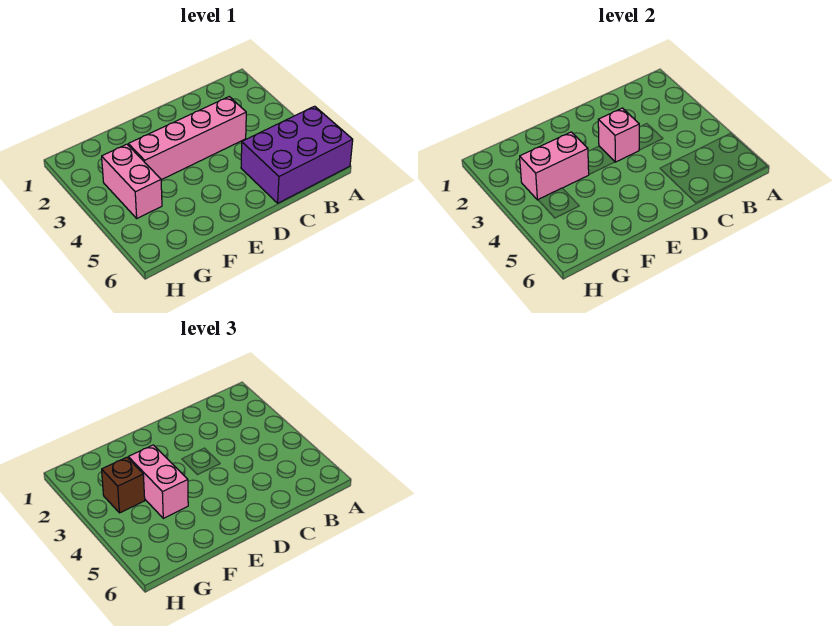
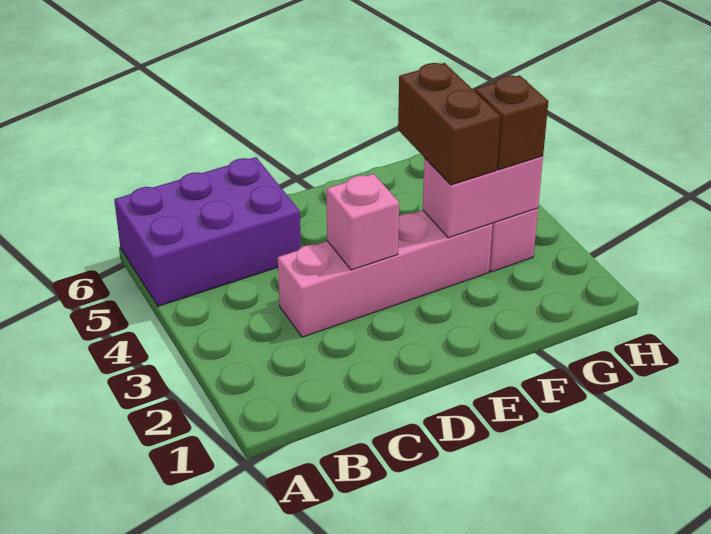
pink brick F3:F4 level 3 -> brown brick F3:F4 level 3

